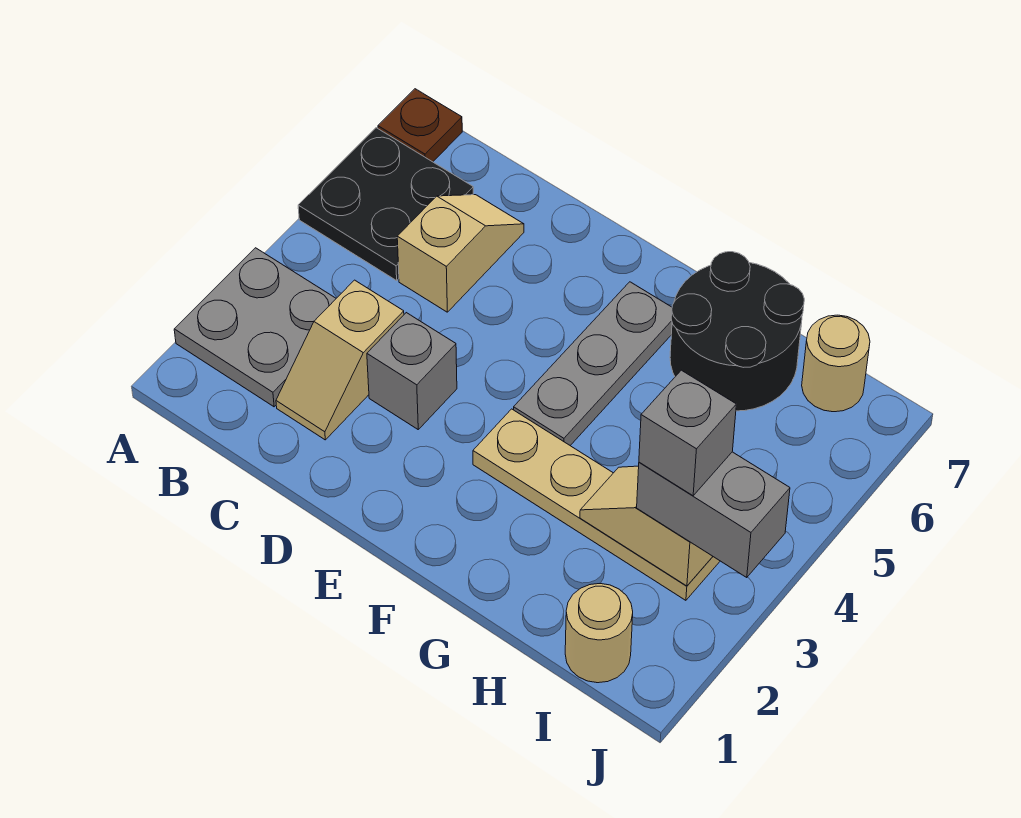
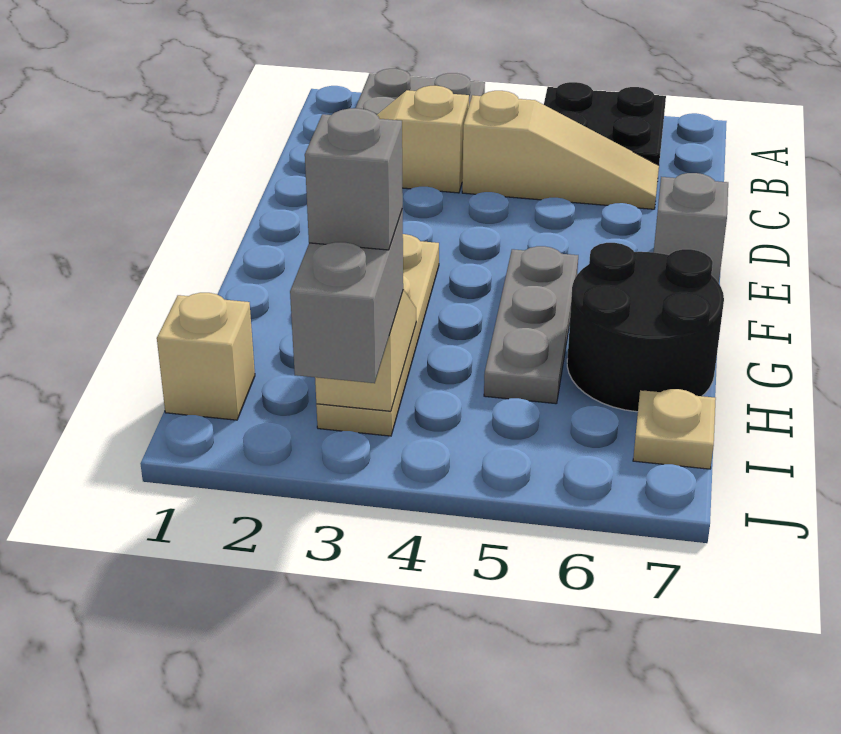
brown plate A7 level 1 -> none
tan slope C5:C6 level 1 top 5 -> tan slope C4:C6 level 1 top 4
grey brick D3 level 1 -> grey brick E7 level 1
grey plate F4:F6 level 1 -> grey plate F5:H5 level 1
tan round brick I1 level 1 -> tan brick I1 level 1
tan round brick I7 level 1 -> tan plate I7 level 1

